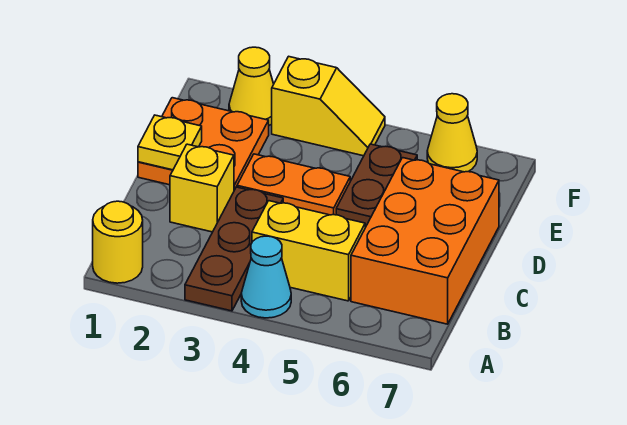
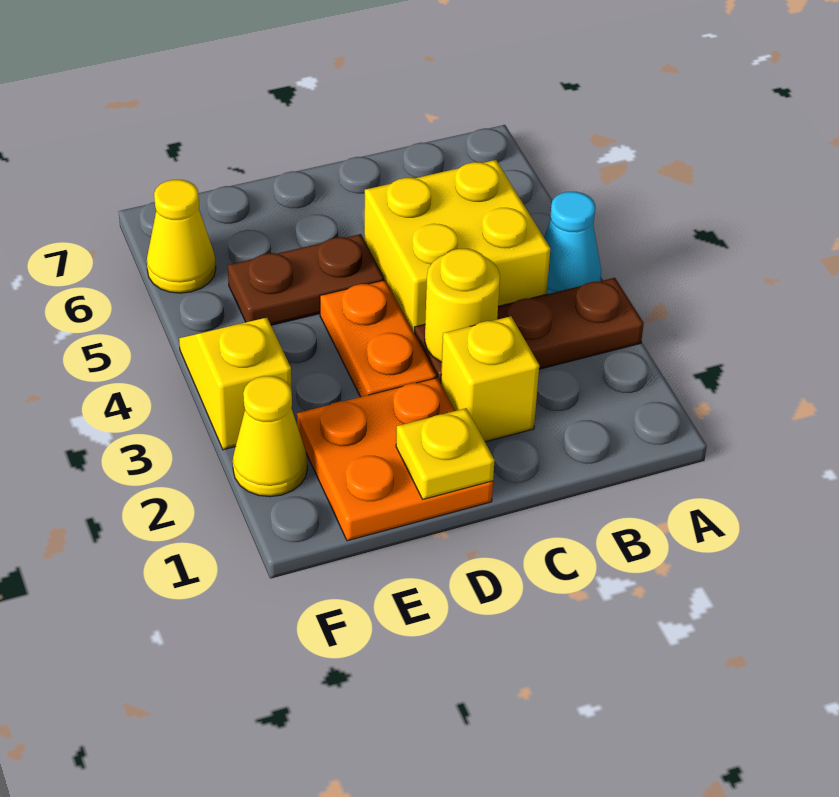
yellow round brick A1 level 1 -> yellow round brick C3 level 2
yellow brick B4:B5 level 1 -> yellow brick B4:C5 level 1
orange brick B6:D7 level 1 -> none

